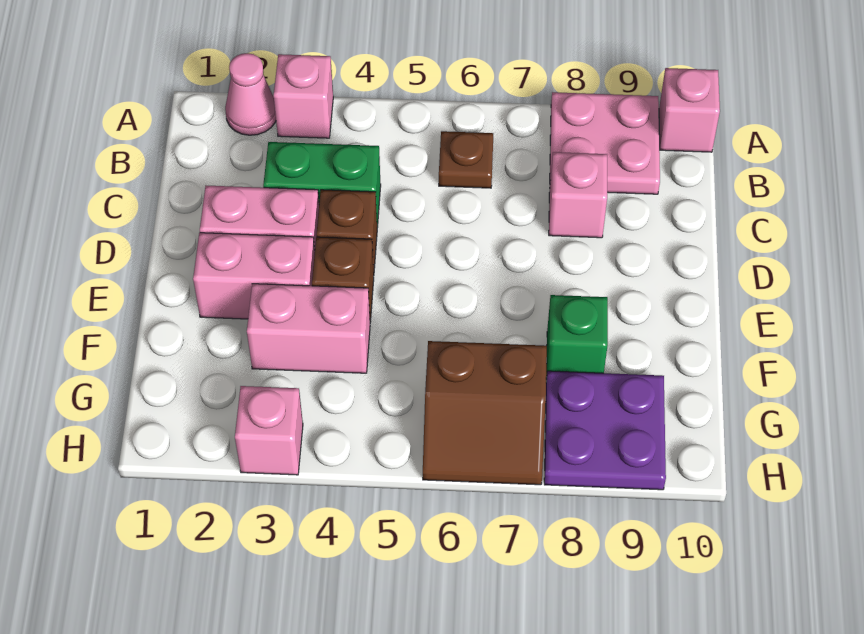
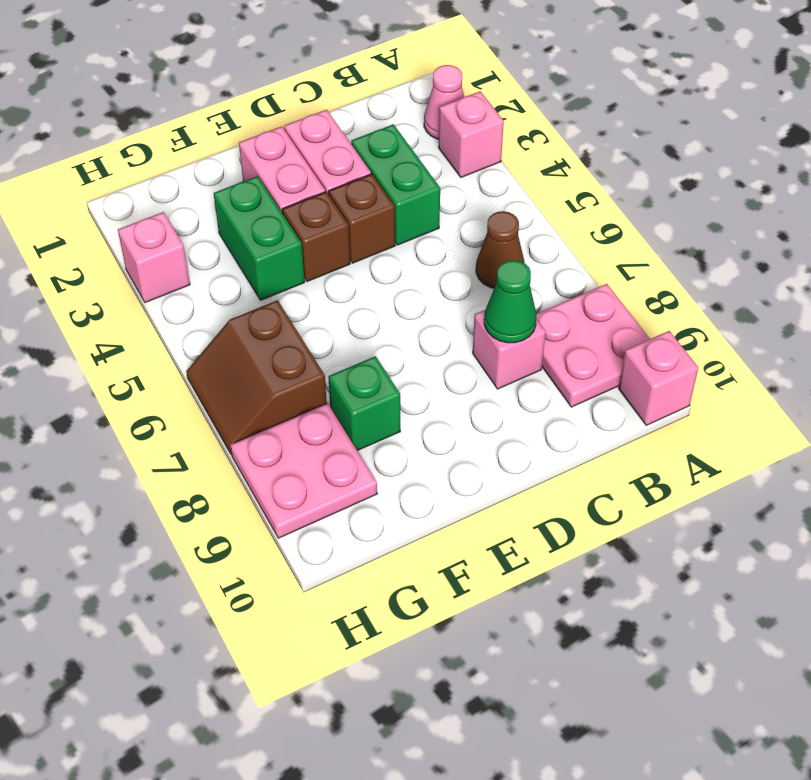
brown plate B6 level 1 -> brown cone B6 level 1
none -> green cone C8 level 2
pink brick F3:F4 level 1 -> green brick F3:F4 level 1
purple plate G8:H9 level 1 -> pink plate G8:H9 level 1

